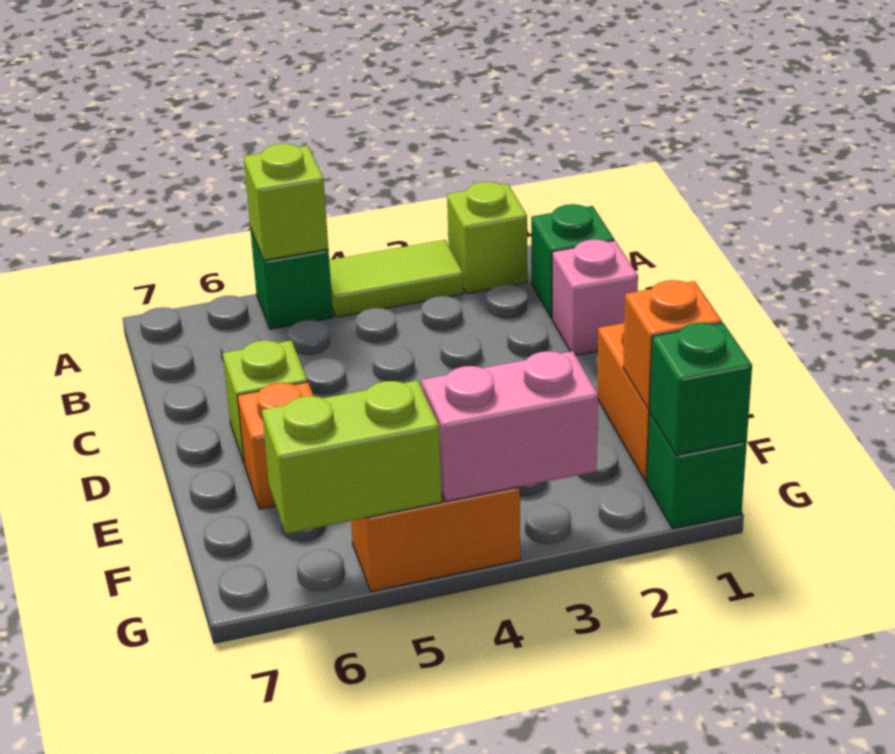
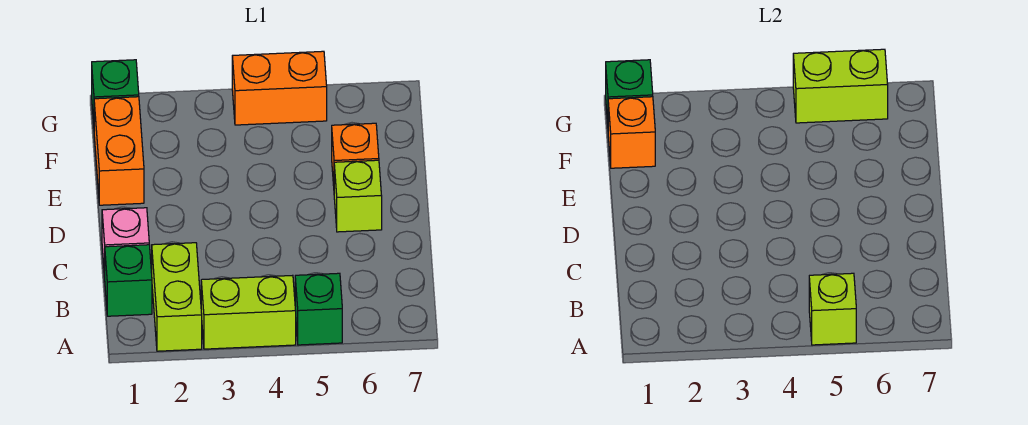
lime brick A2 level 1 -> lime brick A2:B2 level 1
lime tile A3:A4 level 1 -> lime brick A3:A4 level 1
pink brick G3:G4 level 2 -> none

